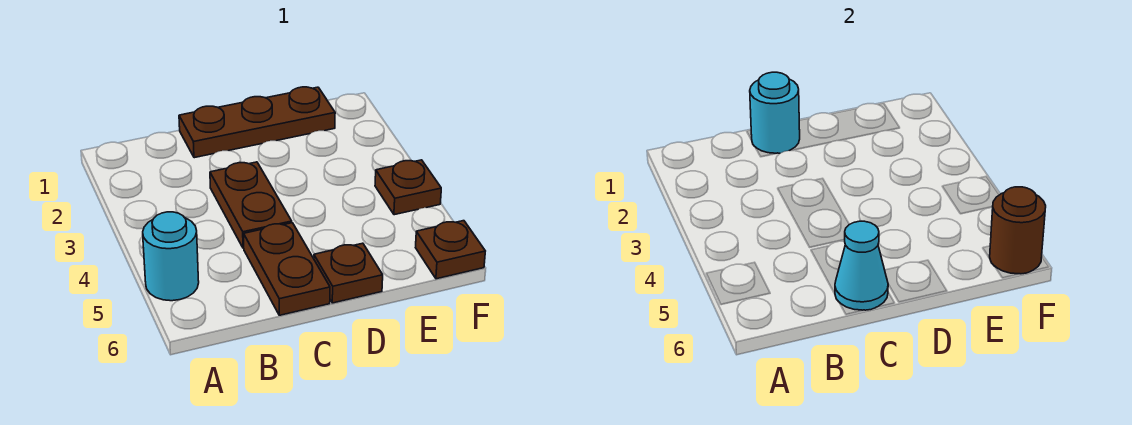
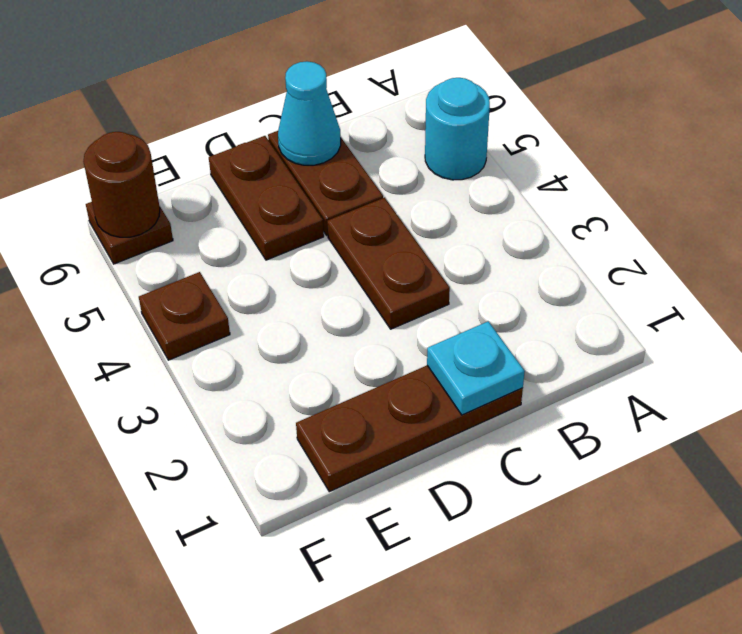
cyan round brick C1 level 2 -> cyan plate C1 level 2
brown plate D6 level 1 -> brown plate D5:D6 level 1

